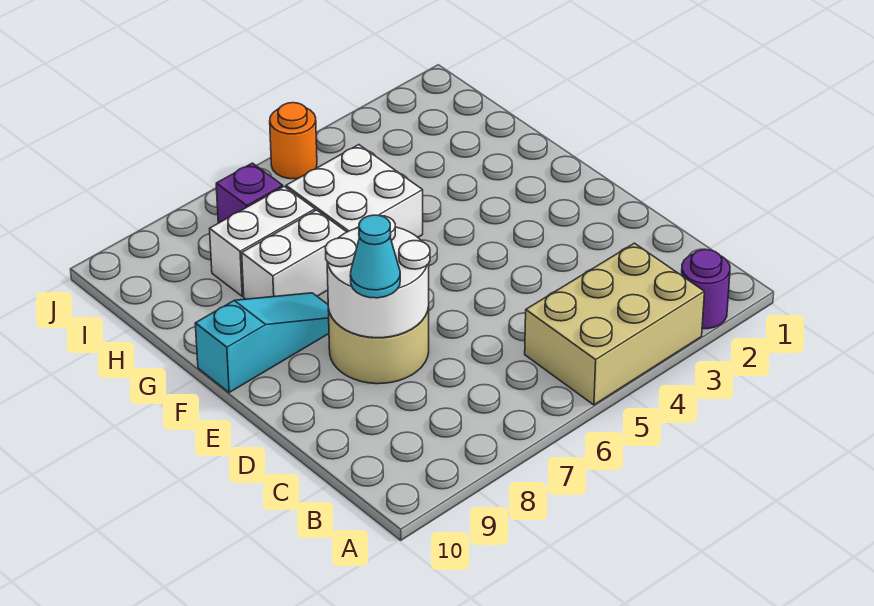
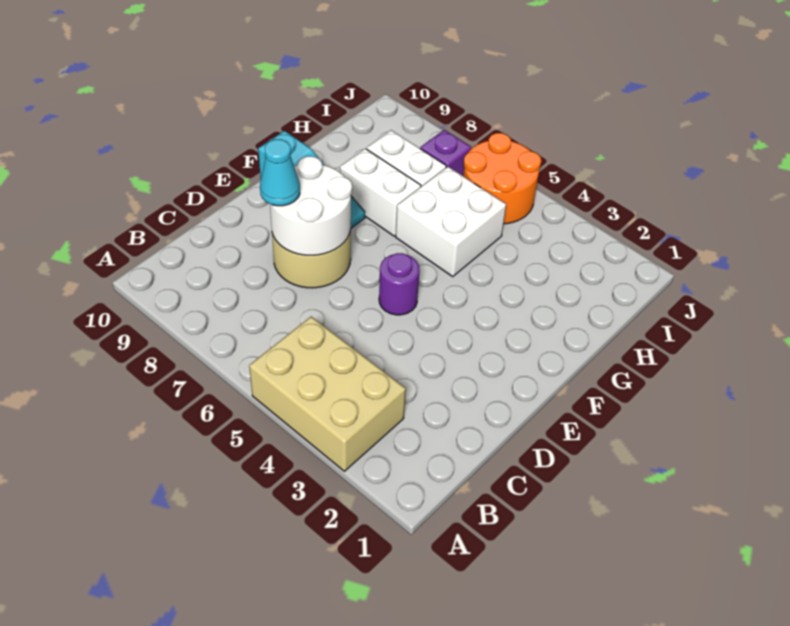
purple round brick A2 level 1 -> purple round brick E5 level 1
orange round brick J5 level 1 -> orange round brick I5:J6 level 1

